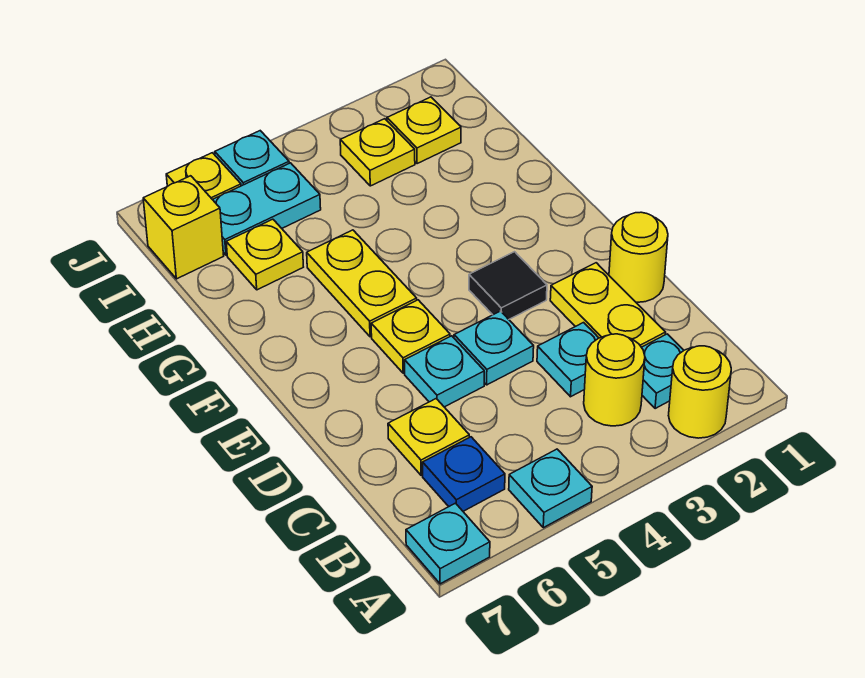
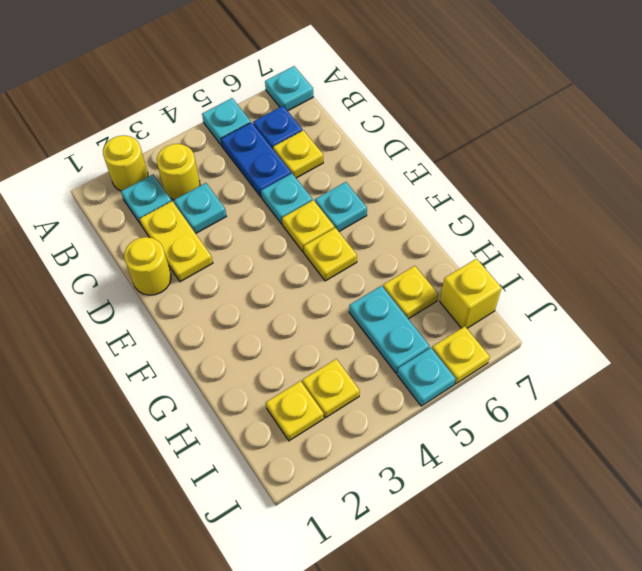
none -> blue plate B5:C5 level 1
cyan plate D4 level 1 -> cyan plate E6 level 1
black tile E3 level 1 -> none
yellow plate F5:G5 level 1 -> yellow plate F5 level 1
cyan plate I5:I6 level 1 -> cyan plate H5:I5 level 1

